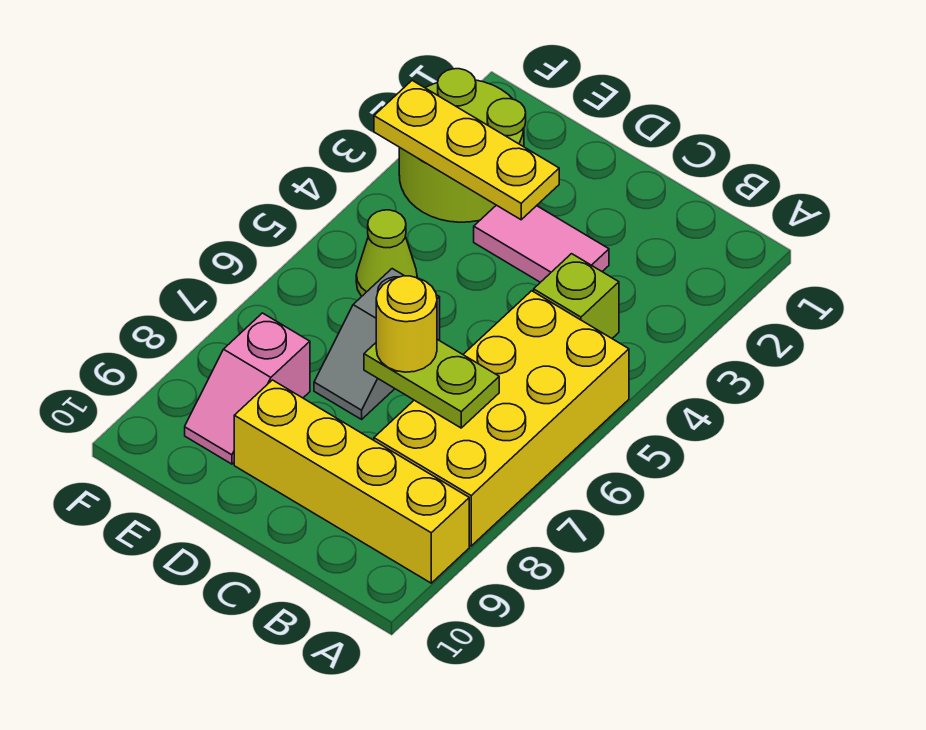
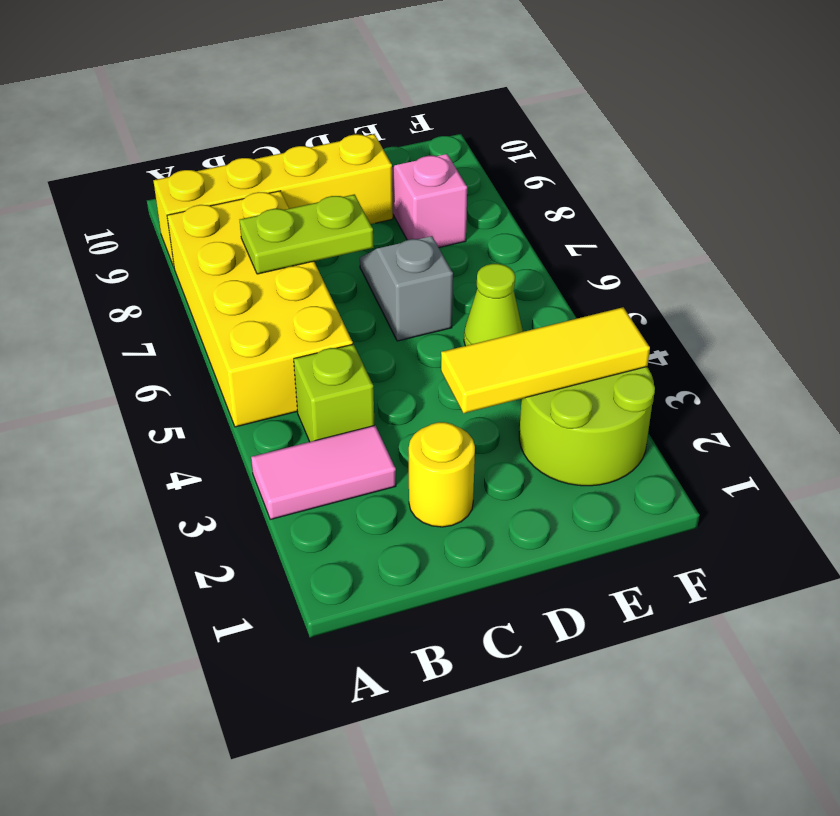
pink tile C3:D3 level 1 -> pink tile A3:B3 level 1
yellow round brick C7 level 3 -> yellow round brick C2 level 1
yellow plate D3:F3 level 2 -> yellow tile D3:F3 level 2

